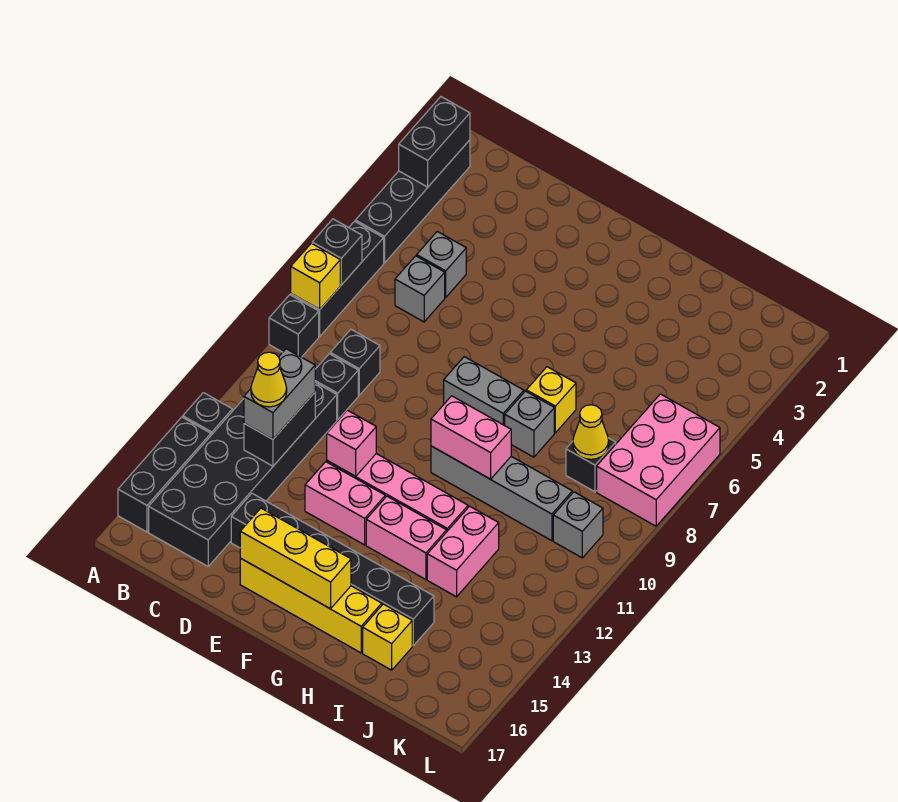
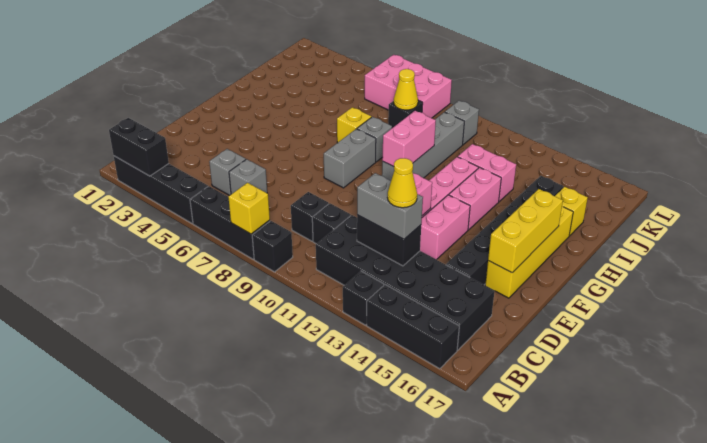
black brick A7 level 2 -> none

